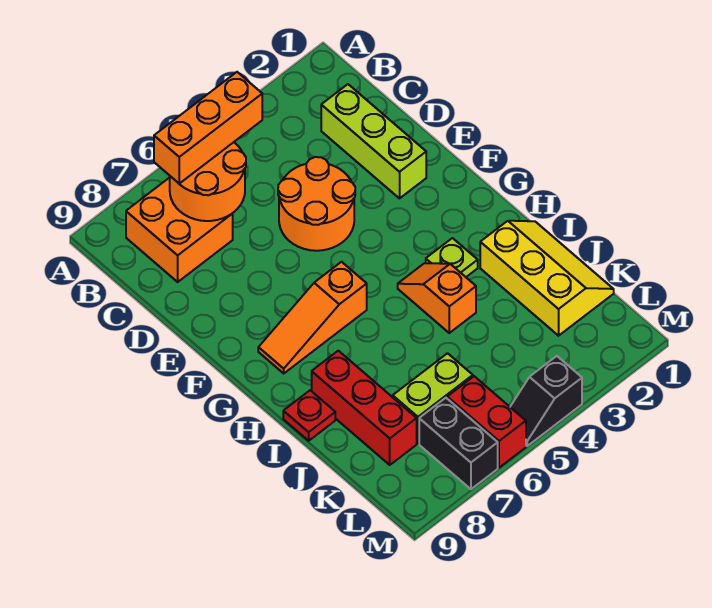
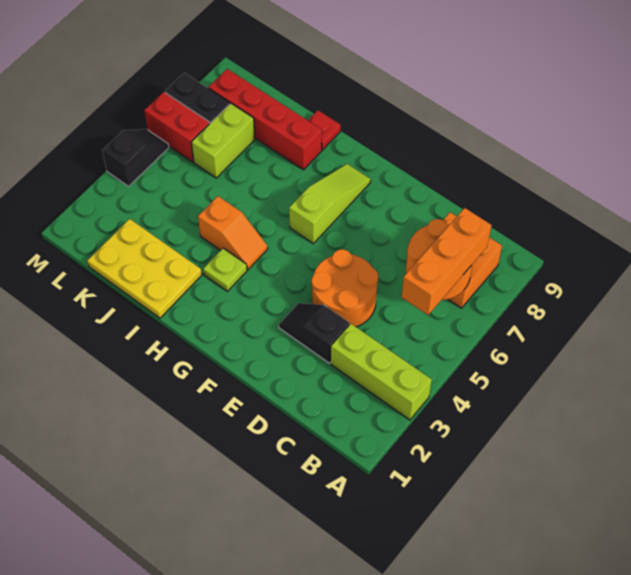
lime brick C2:E2 level 1 -> lime brick A3:C3 level 1
none -> black slope D3:E3 level 1 top D
orange slope G6:G8 level 1 top 6 -> lime slope G6:G8 level 1 top 6
yellow slope I1:K2 level 1 top 2 -> yellow plate I1:K2 level 1
red brick I8:K8 level 1 -> red brick I8:L8 level 1

